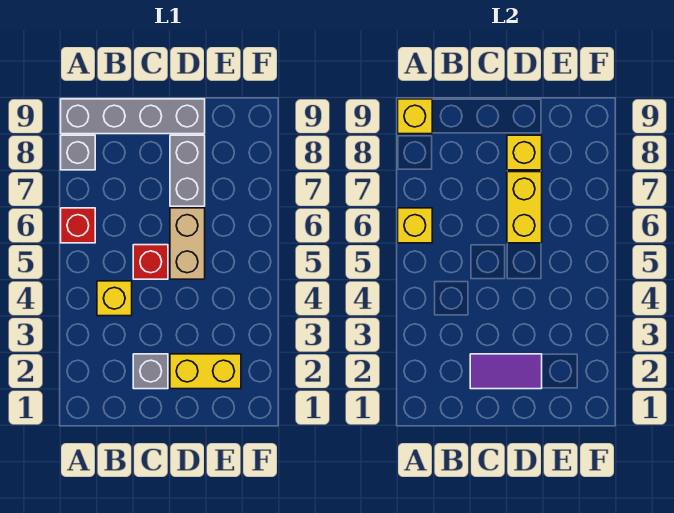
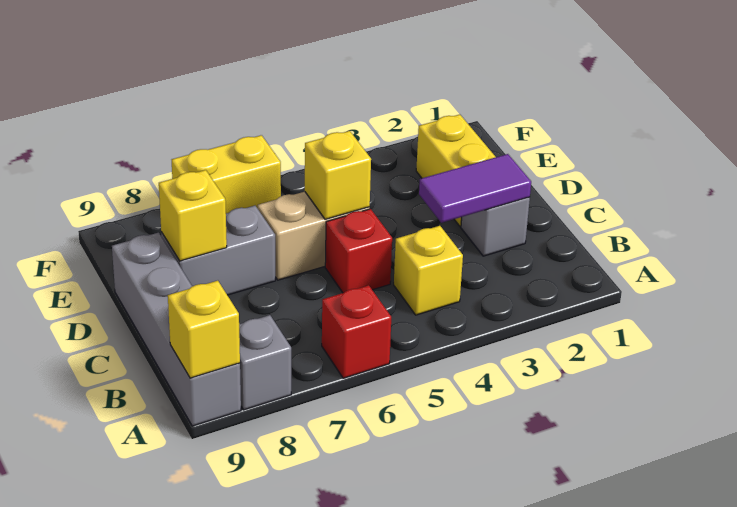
yellow brick A6 level 2 -> yellow brick D5 level 2
purple tile C2:D2 level 2 -> purple tile C2:C3 level 2
yellow brick D6:D7 level 2 -> yellow brick F6:F7 level 1

